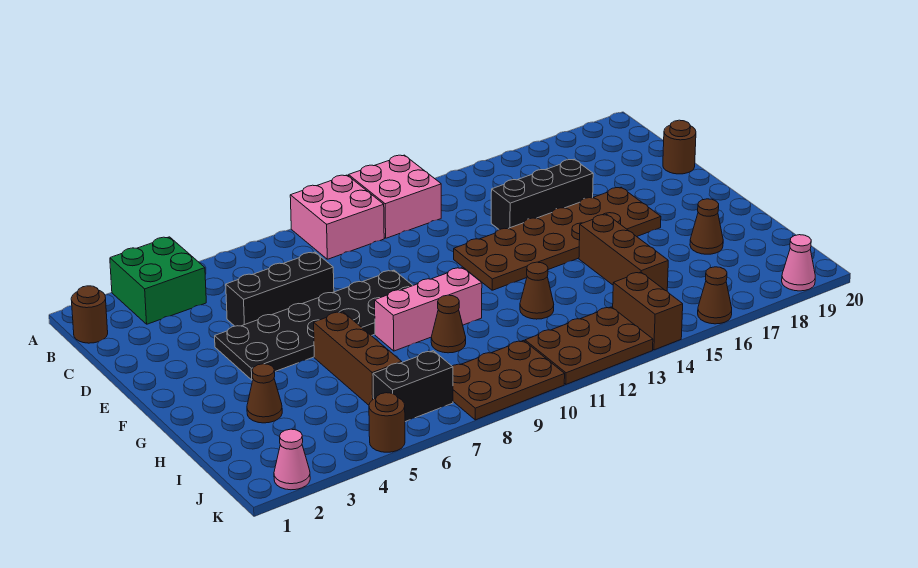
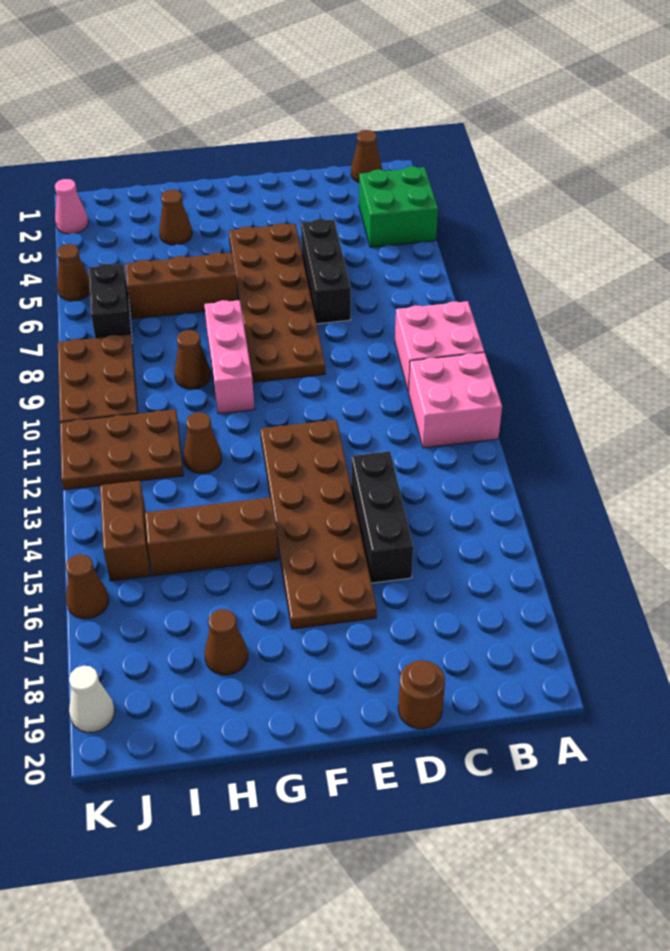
brown round brick B1 level 1 -> brown cone B1 level 1
black plate E4:F9 level 1 -> brown plate E4:F9 level 1
brown plate J11:K13 level 1 -> brown plate I11:K12 level 1
brown brick J14:K14 level 1 -> brown brick J14:J15 level 1
brown round brick K5 level 1 -> brown cone K5 level 1
pink cone K19 level 1 -> white cone K19 level 1

